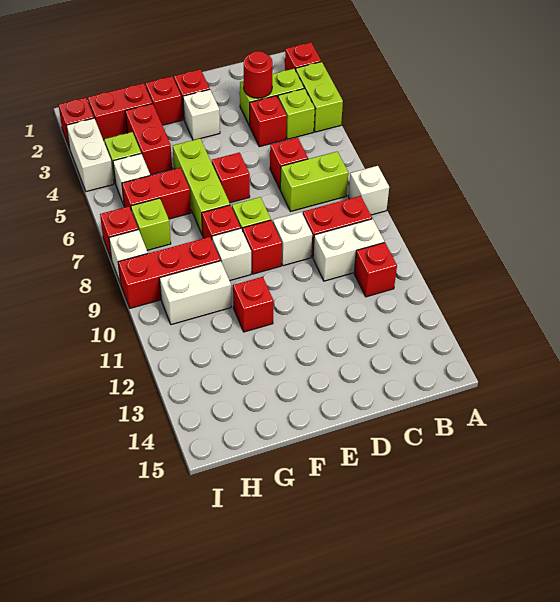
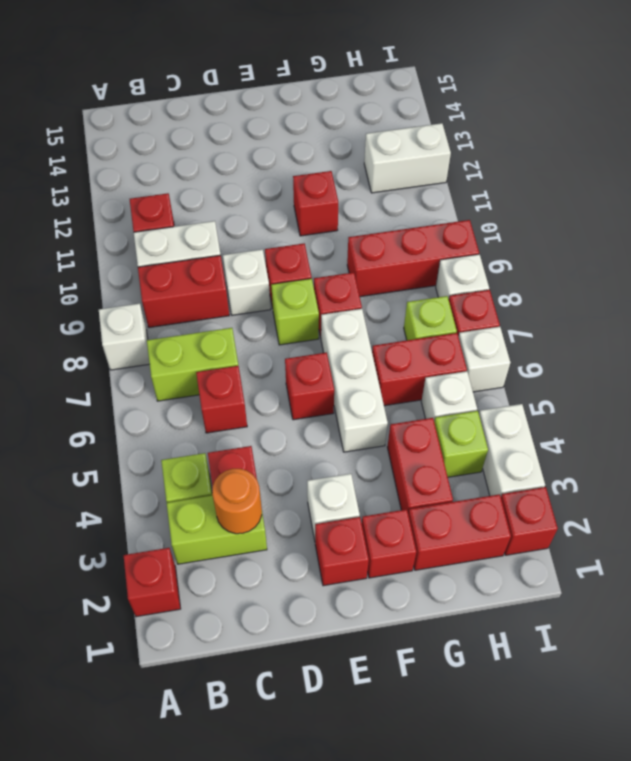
lime brick A3:A4 level 1 -> none
red round brick C3 level 2 -> orange round brick C3 level 2
lime brick F5:F7 level 1 -> white brick F5:F7 level 1
white brick F9 level 1 -> white brick I6 level 1
white brick G10:H10 level 1 -> white brick H12:I12 level 1

